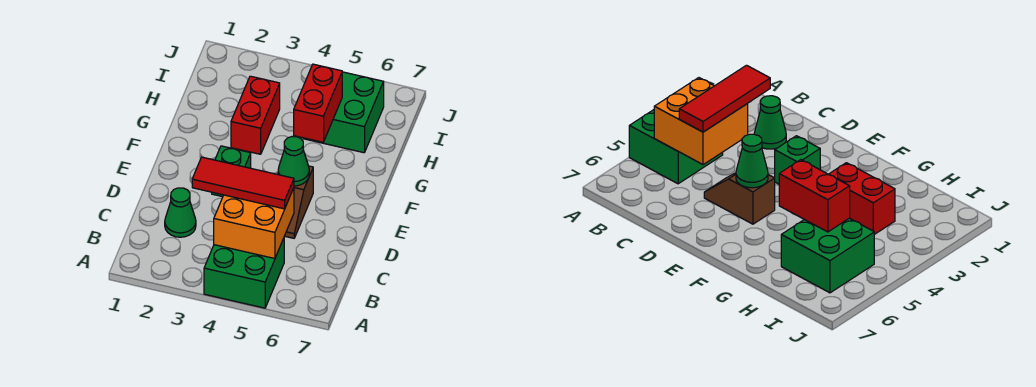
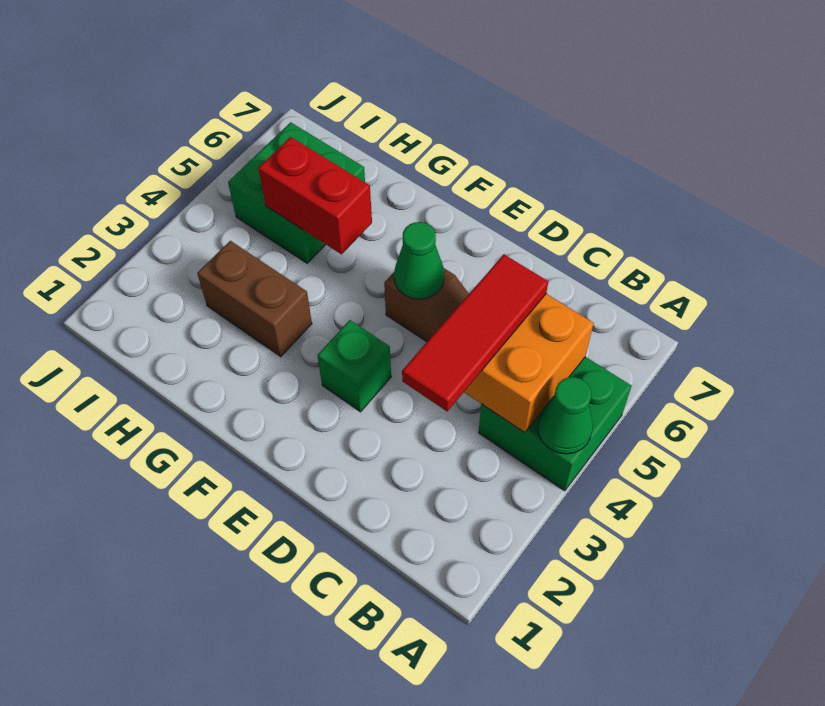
green cone C2 level 1 -> green cone A4 level 2
red brick G3:H3 level 1 -> brown brick G3:H3 level 1

